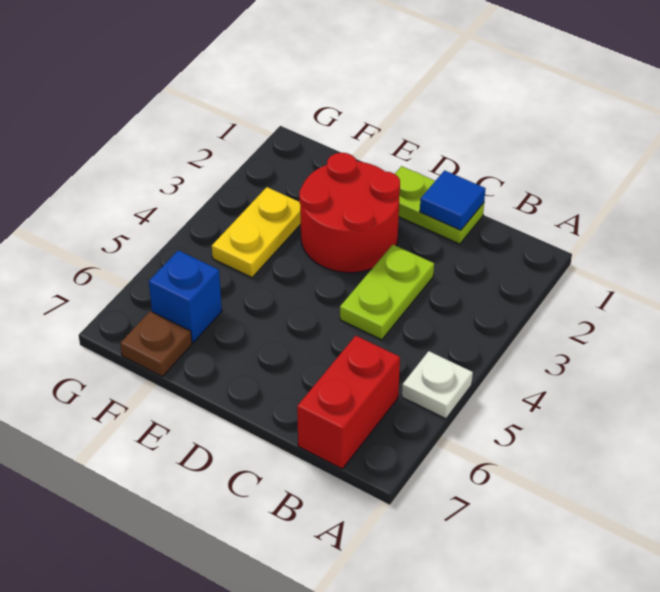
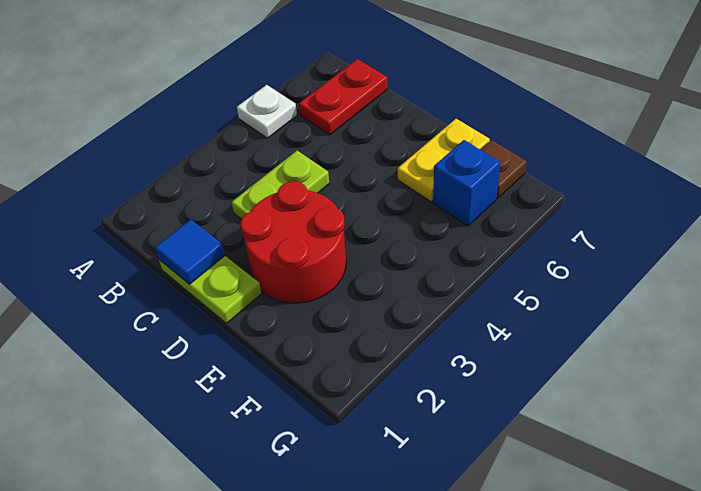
red brick B6:B7 level 1 -> red plate B6:B7 level 1
yellow plate F3:F4 level 1 -> yellow plate E6:E7 level 1

